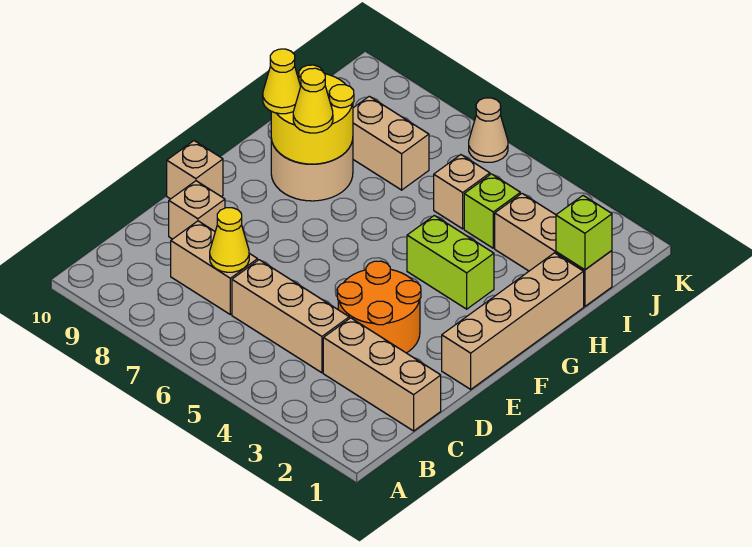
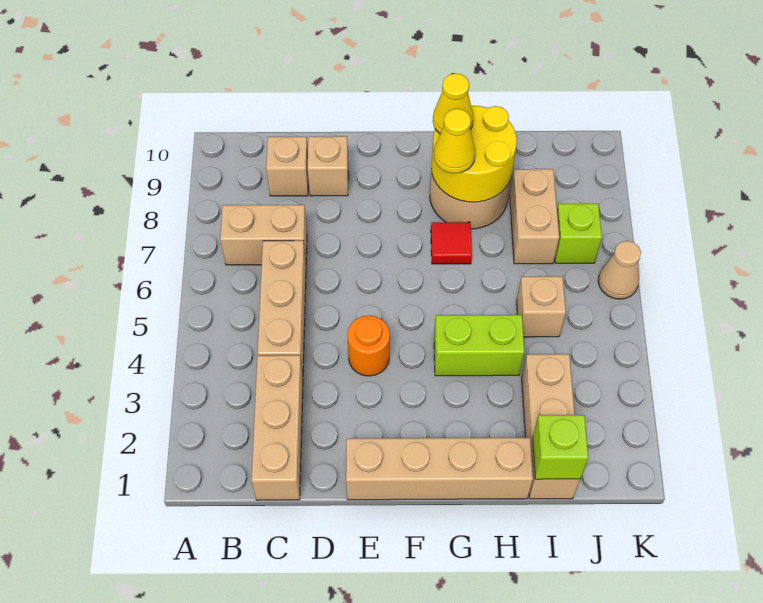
tan brick C7:C8 level 1 -> tan brick B7:C7 level 1
yellow cone C7 level 2 -> none
orange round brick D3:E4 level 1 -> orange round brick E4 level 1
tan brick E10 level 1 -> tan brick C9 level 1
lime brick G3:G4 level 1 -> lime brick G4:H4 level 1
none -> red tile G7 level 1
lime brick I4 level 1 -> lime brick J7 level 1

